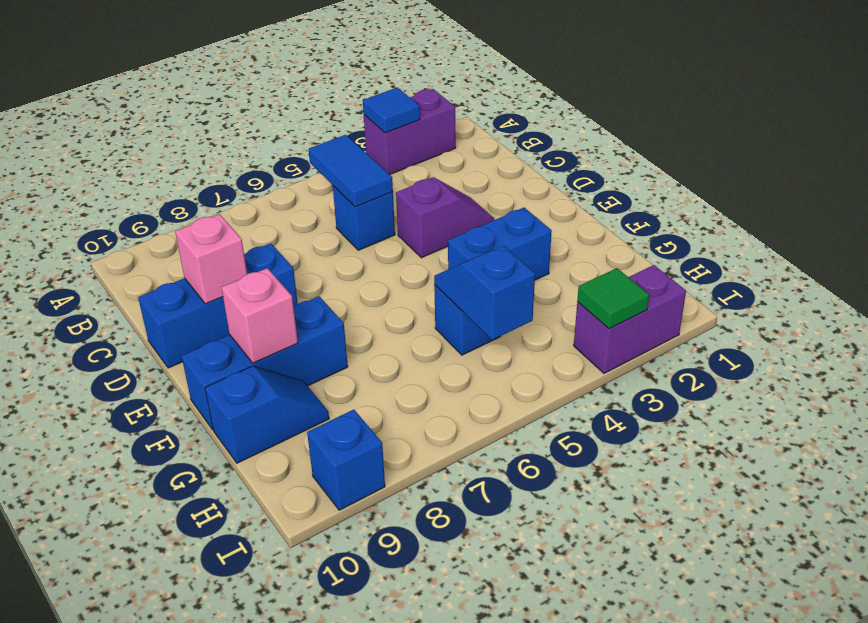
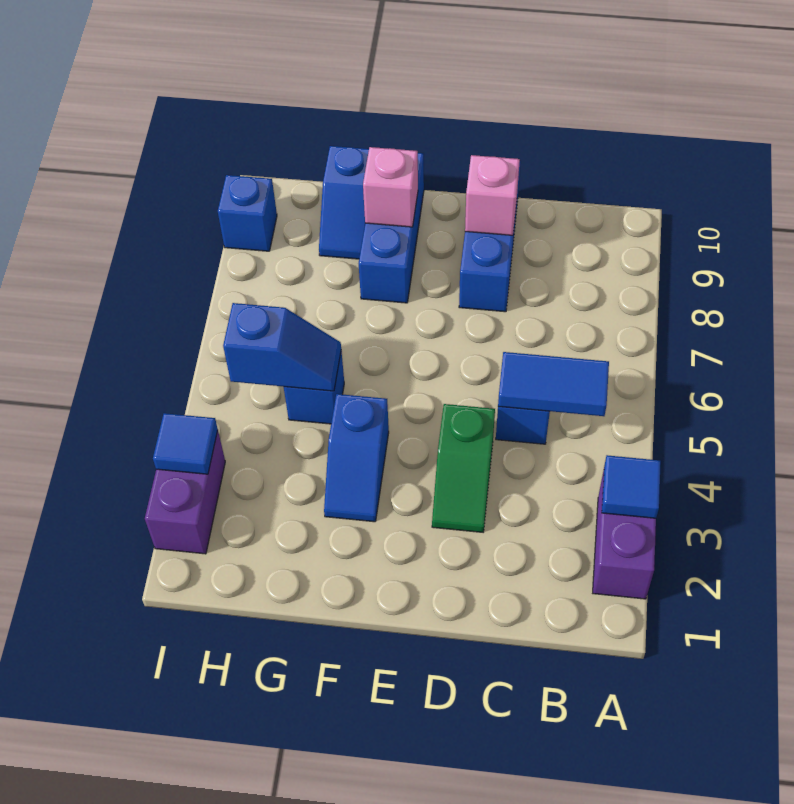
purple slope D3:D4 level 1 top 4 -> green slope D3:D4 level 1 top 4
blue brick F3:F4 level 1 -> blue slope F3:F4 level 1 top 4
green tile I3 level 2 -> blue tile I3 level 2

